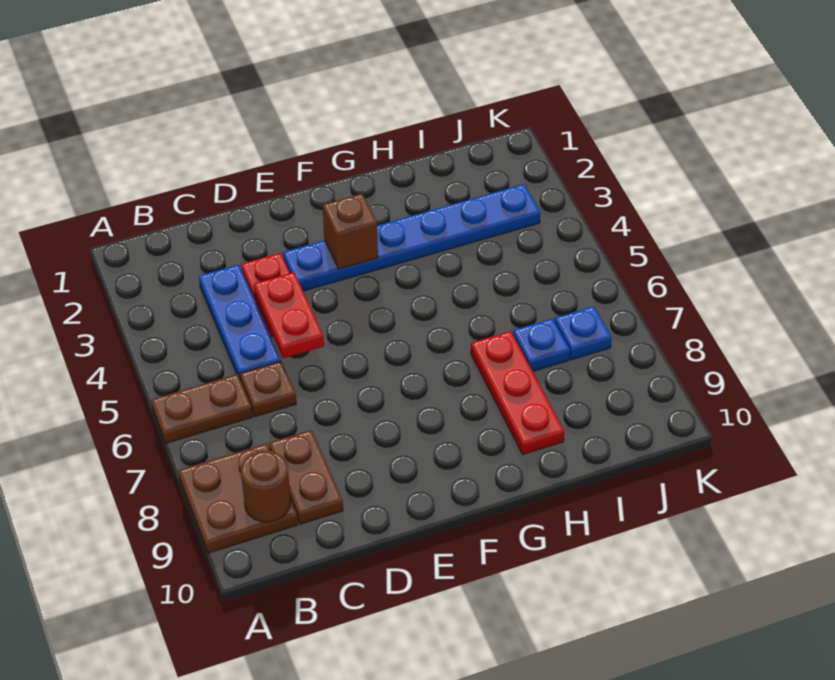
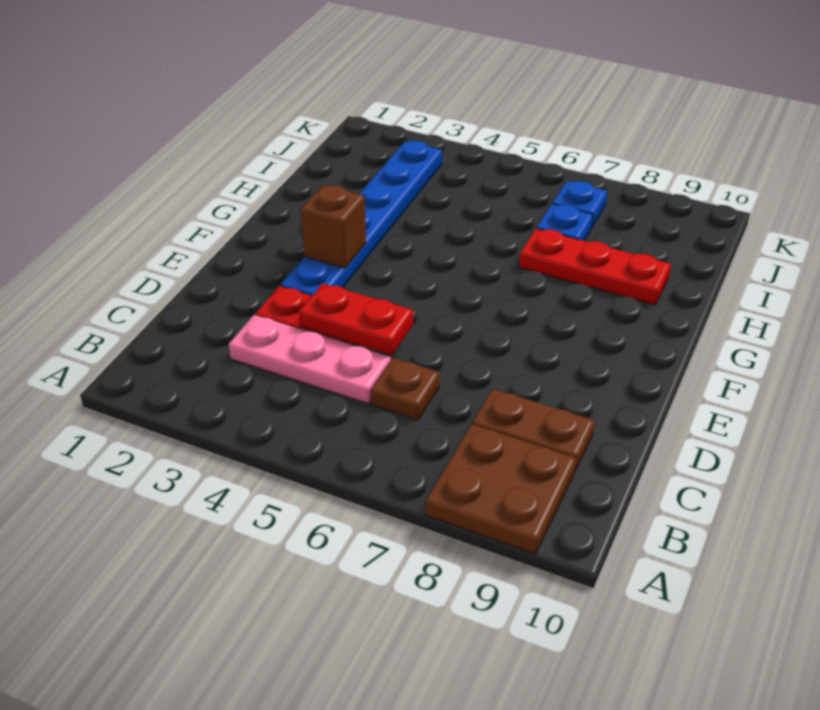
brown plate A6:B6 level 1 -> none
brown round brick B9 level 2 -> none
blue plate C3:C5 level 1 -> pink plate C3:C5 level 1

